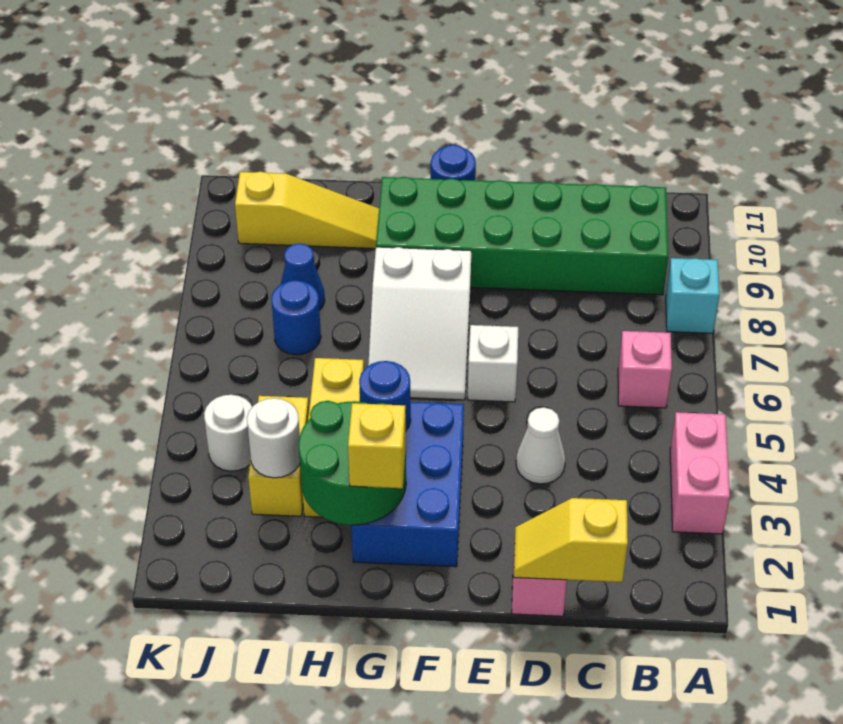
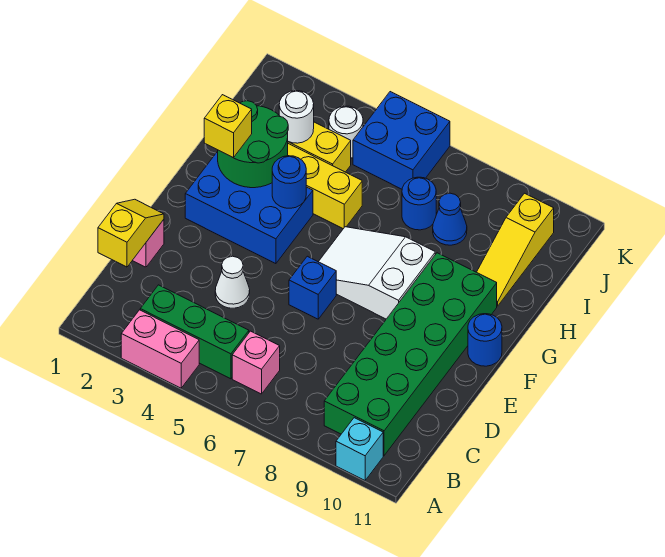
cyan brick A8 level 1 -> cyan brick A10 level 1
none -> green brick B3:B5 level 1
white brick E6 level 1 -> blue brick E6 level 1
none -> blue brick J5:K6 level 1

